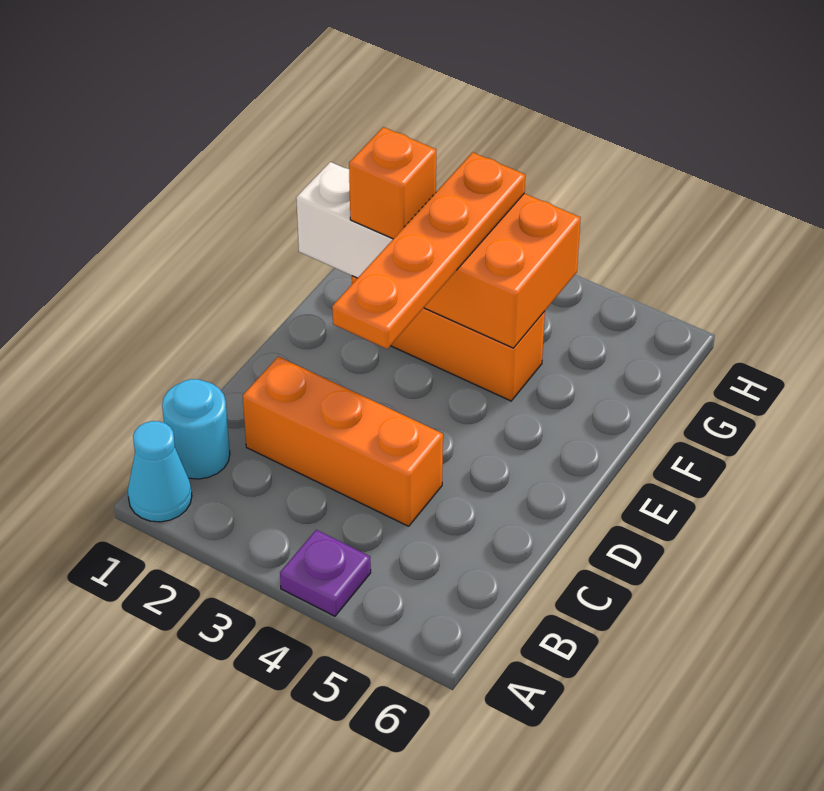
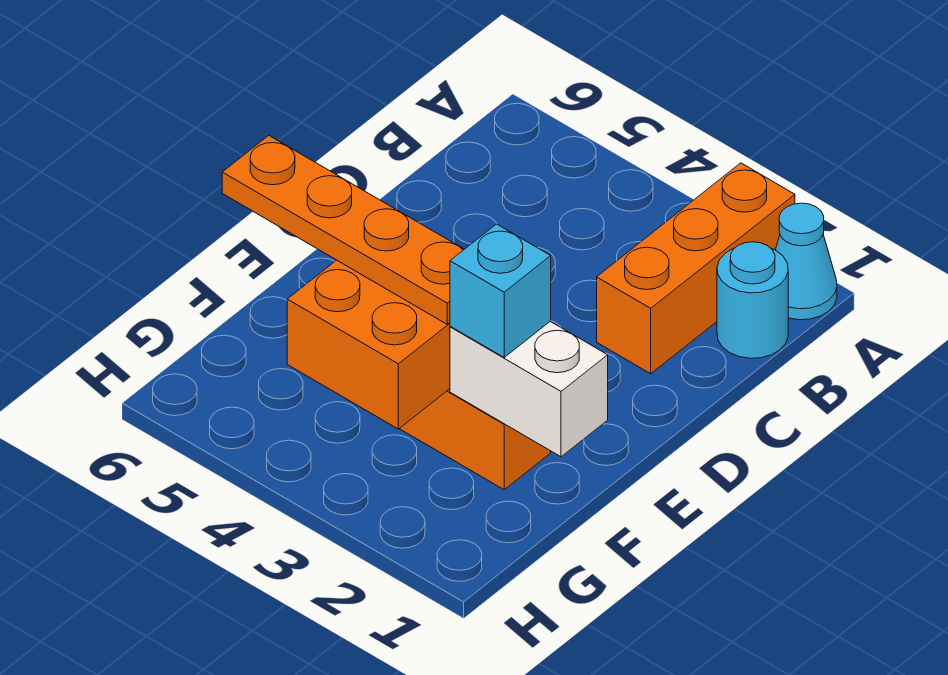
purple plate A4 level 1 -> none
orange brick C2:C4 level 1 -> orange brick A2:C2 level 1
orange plate D3:G3 level 3 -> orange plate F3:F6 level 3
orange brick F2 level 3 -> cyan brick F2 level 3

